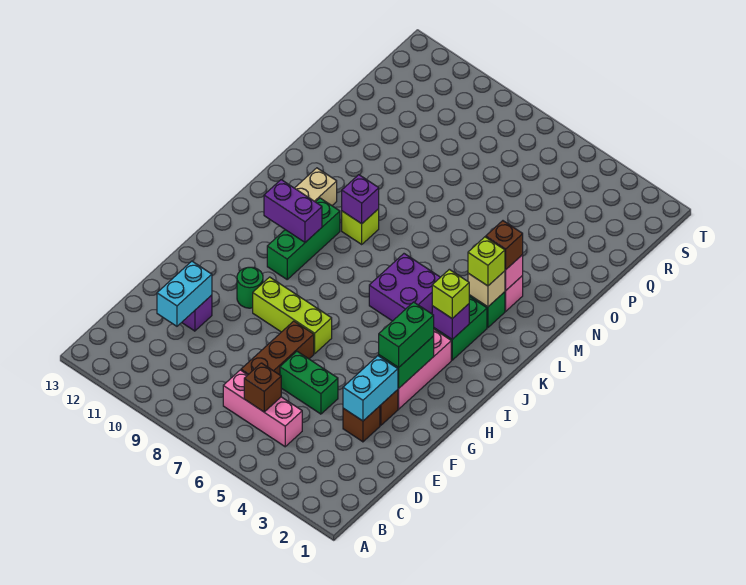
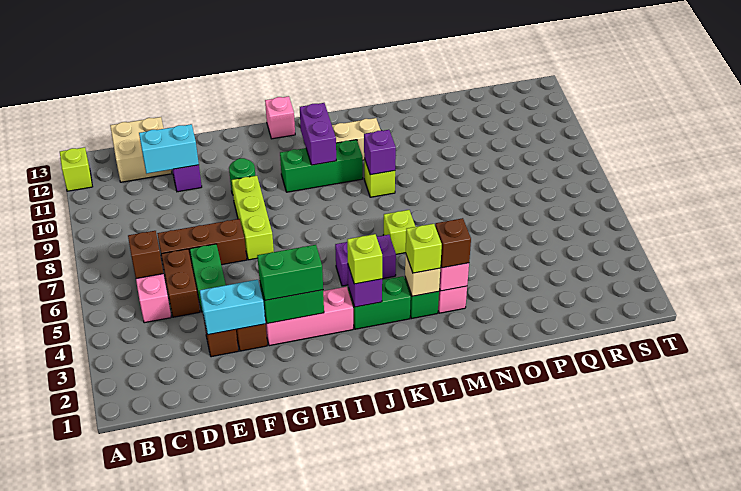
none -> lime brick A12 level 1
none -> tan brick C12:D13 level 1
none -> brown brick D5:D6 level 1
none -> pink brick I13 level 1
purple brick J5:K6 level 1 -> purple brick J5:K5 level 1
none -> lime brick L6 level 1

